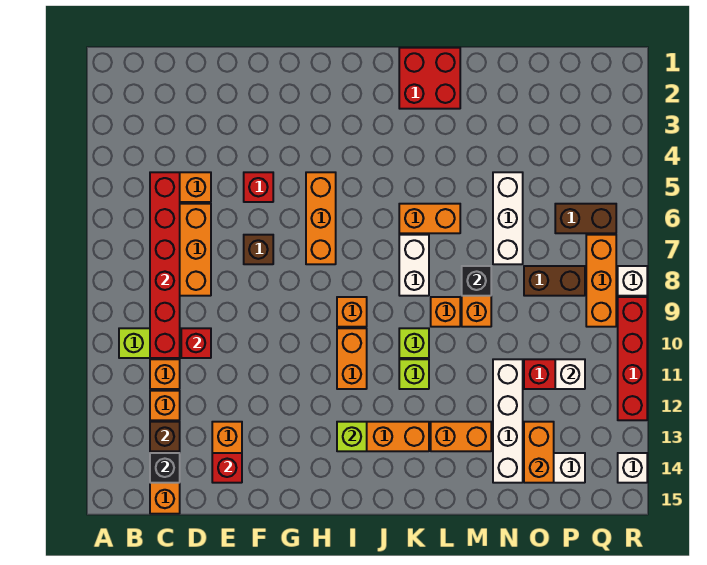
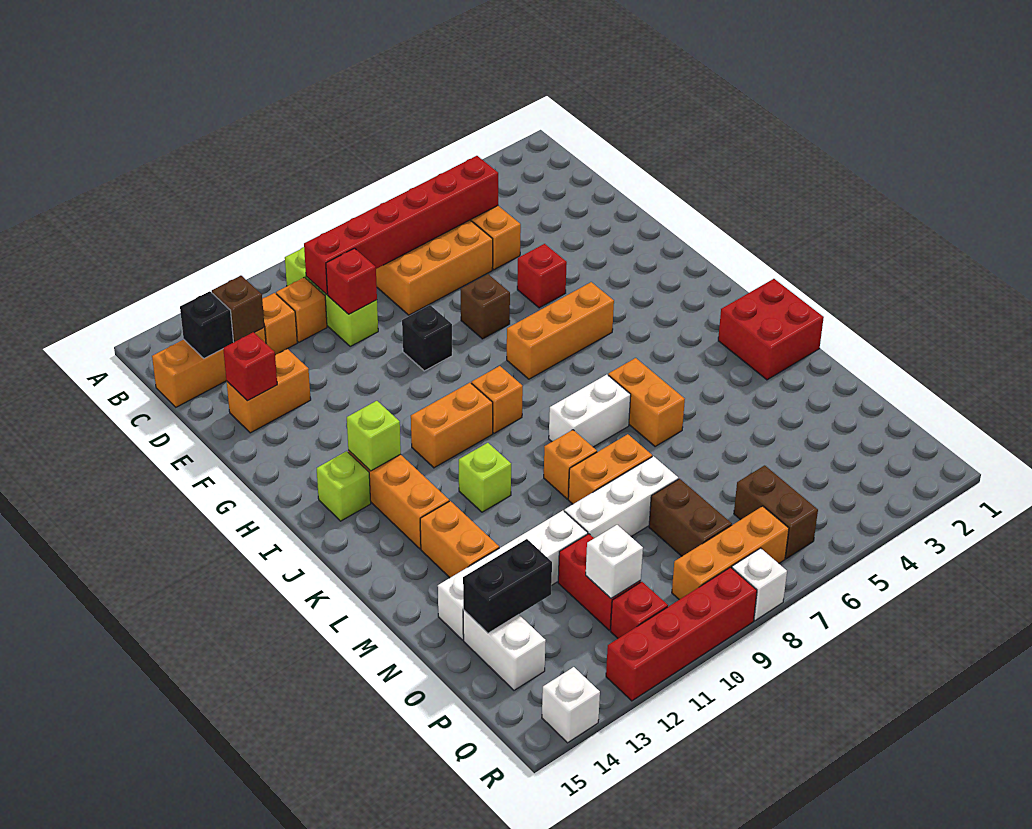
lime brick K10 level 1 -> lime brick I14 level 1
black brick M8 level 2 -> black brick F9 level 1
white brick N5:N7 level 1 -> white brick N8:N10 level 1
orange brick O13:O14 level 2 -> black brick O13:O14 level 2
none -> red brick Q11 level 1

